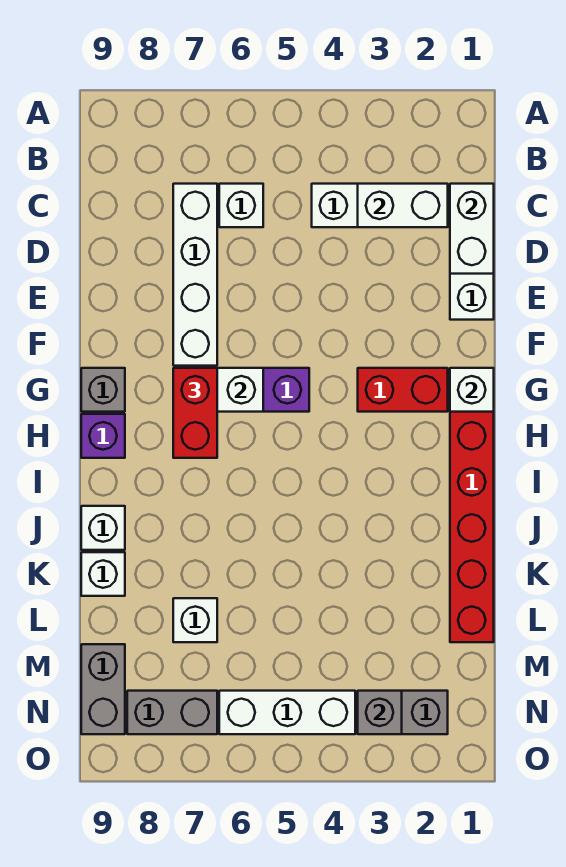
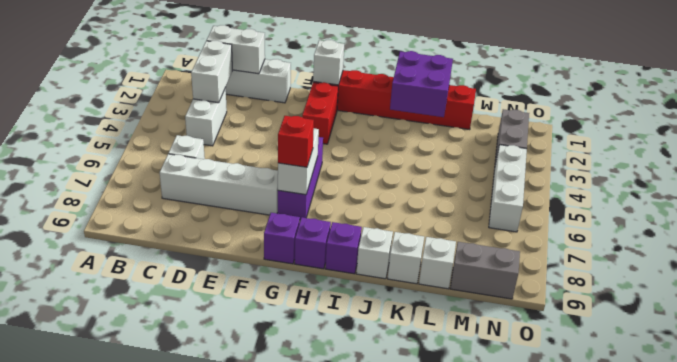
red brick G7:H7 level 3 -> red brick G7 level 3
grey brick G9 level 1 -> purple brick G9 level 1
none -> purple brick I9 level 1
none -> purple brick J1:K2 level 2
white brick L7 level 1 -> white brick L9 level 1
grey brick N3 level 2 -> none
grey brick N7:N8 level 1 -> none

